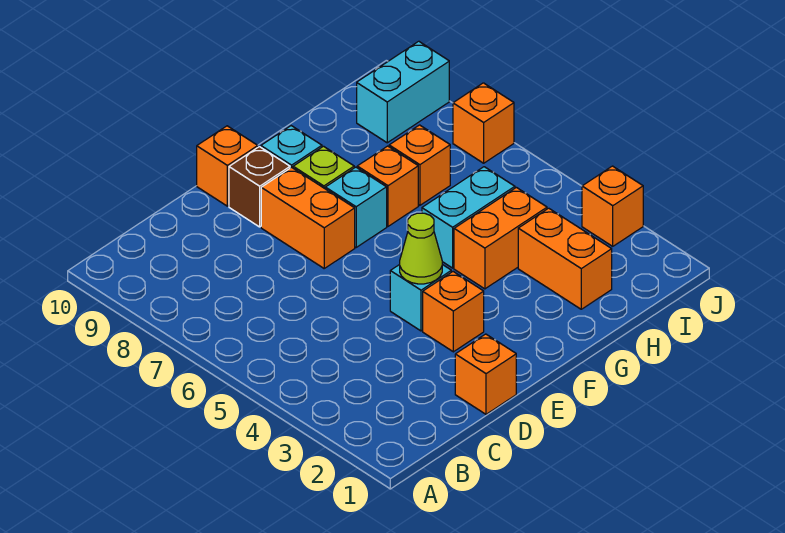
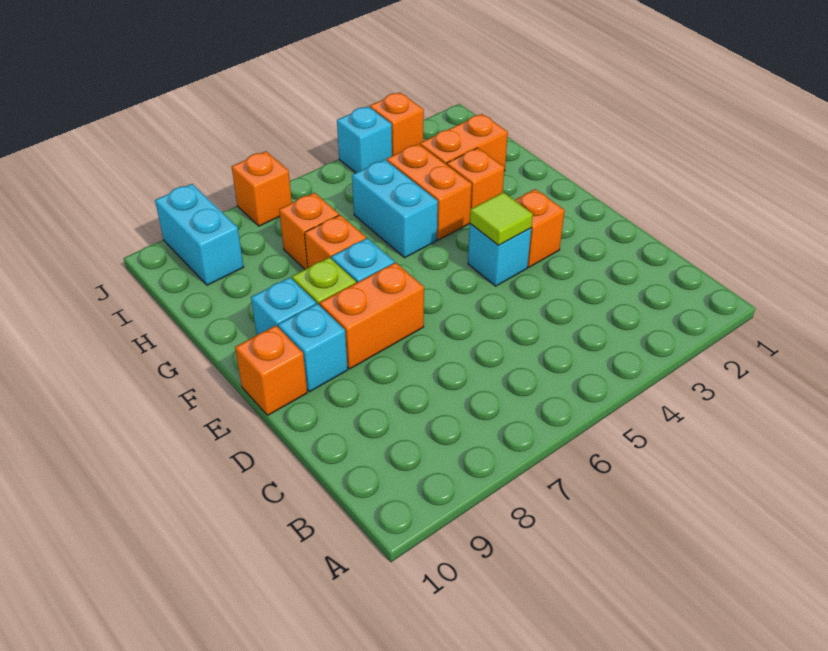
orange brick D1 level 1 -> orange brick G3 level 1
lime cone E4 level 2 -> lime tile E4 level 2
brown brick E9 level 1 -> cyan brick E9 level 1
none -> cyan brick J4 level 1

